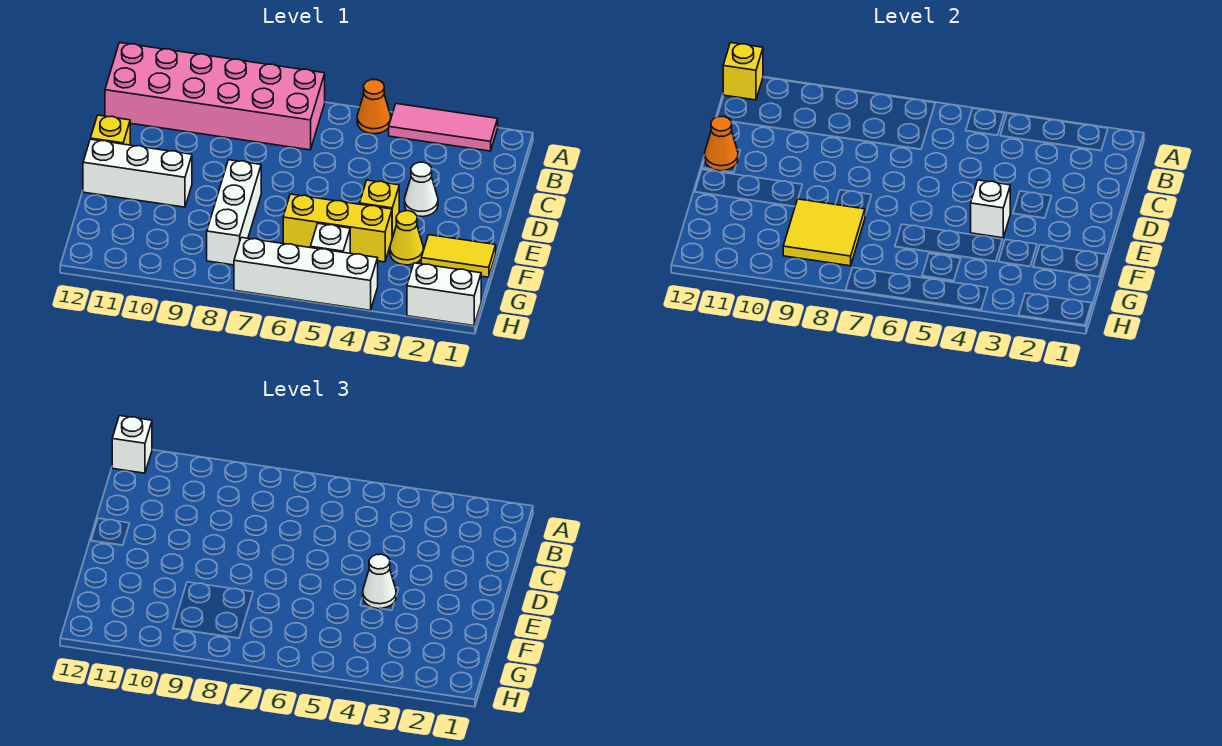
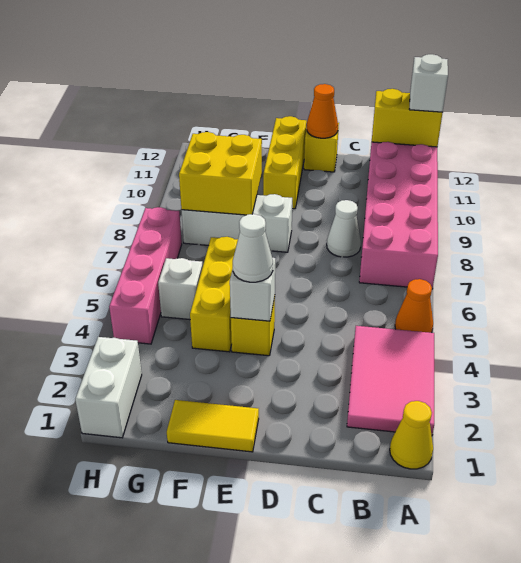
pink tile A2:A4 level 1 -> pink tile A2:B4 level 1
yellow brick A12 level 2 -> yellow brick A12:B12 level 2
white cone D3 level 1 -> white cone C8 level 1
white brick E10:E12 level 1 -> yellow brick E10:E12 level 1
yellow tile F1:F2 level 1 -> yellow tile E1:F1 level 1
yellow cone F3 level 1 -> yellow cone A1 level 1
yellow tile F8:G9 level 2 -> yellow brick F8:G9 level 2
white brick H4:H7 level 1 -> pink brick H4:H7 level 1

